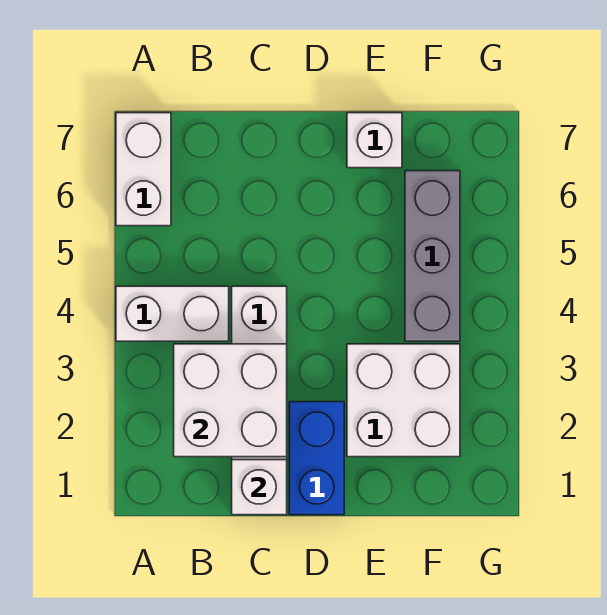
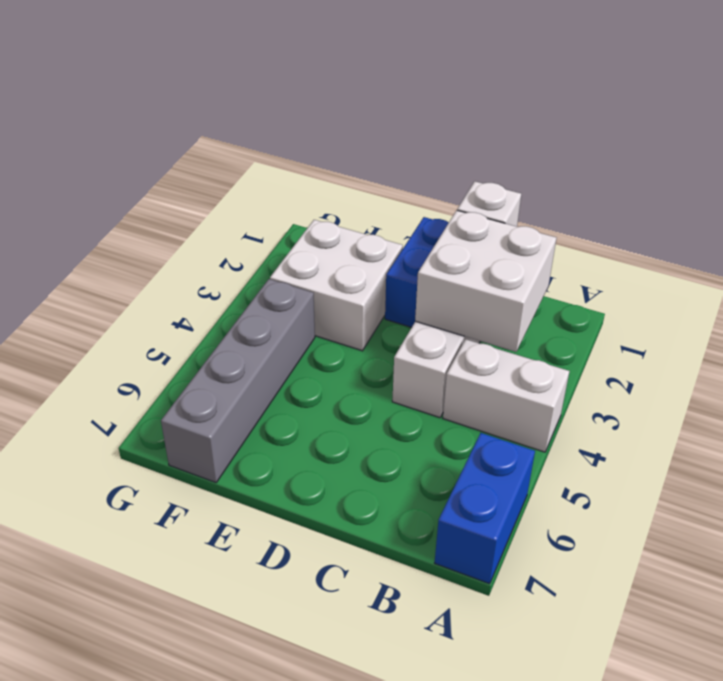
white brick A6:A7 level 1 -> blue brick A6:A7 level 1
white brick E7 level 1 -> none
grey brick F4:F6 level 1 -> grey brick F4:F7 level 1

